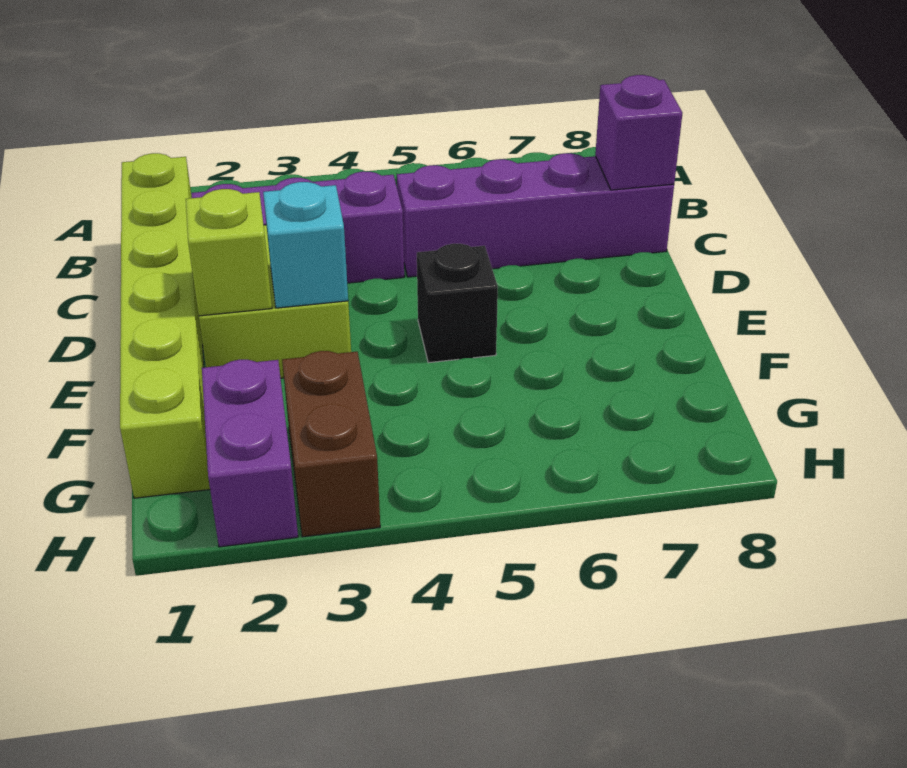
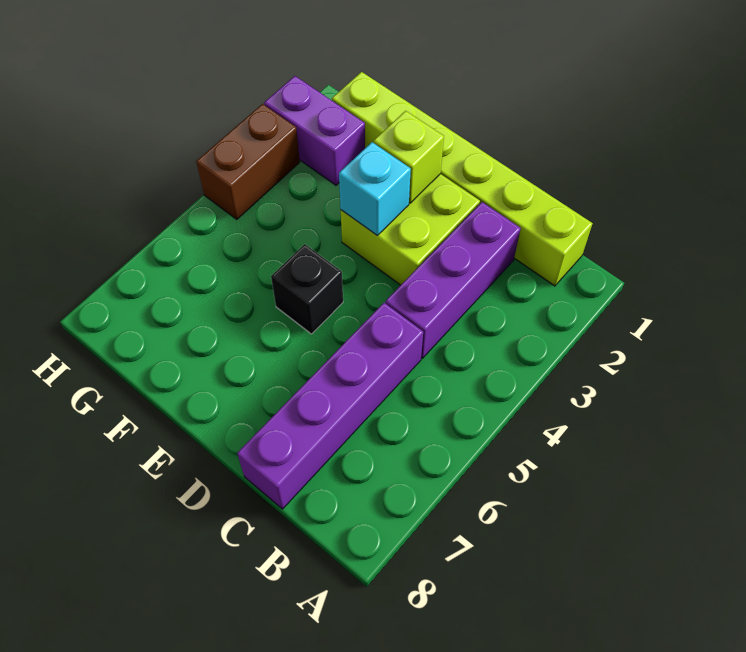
purple brick C8 level 2 -> none
brown brick G3:H3 level 1 -> brown brick H3:H4 level 1

